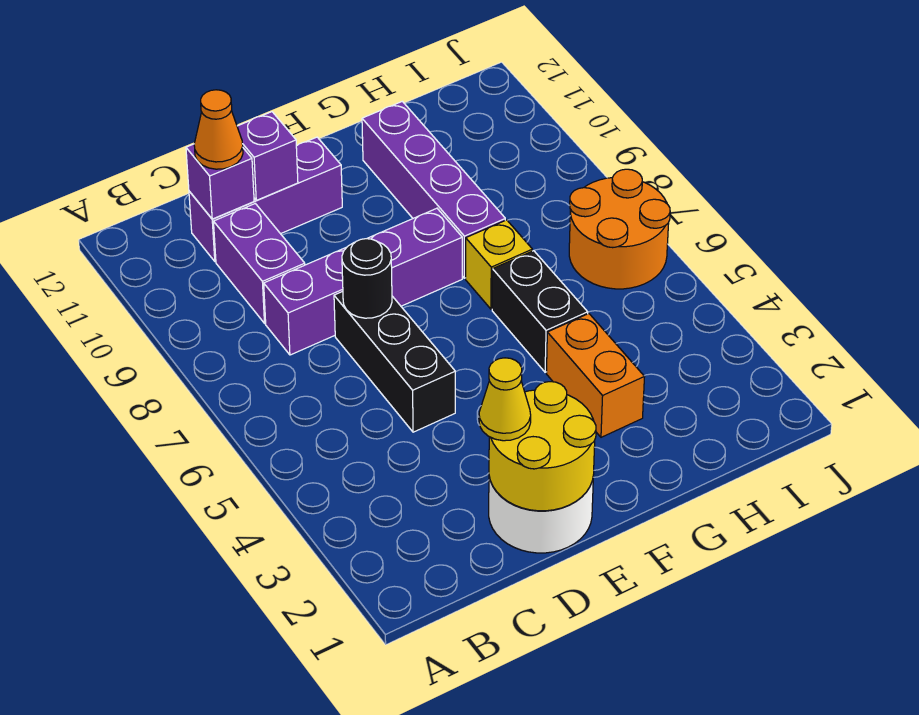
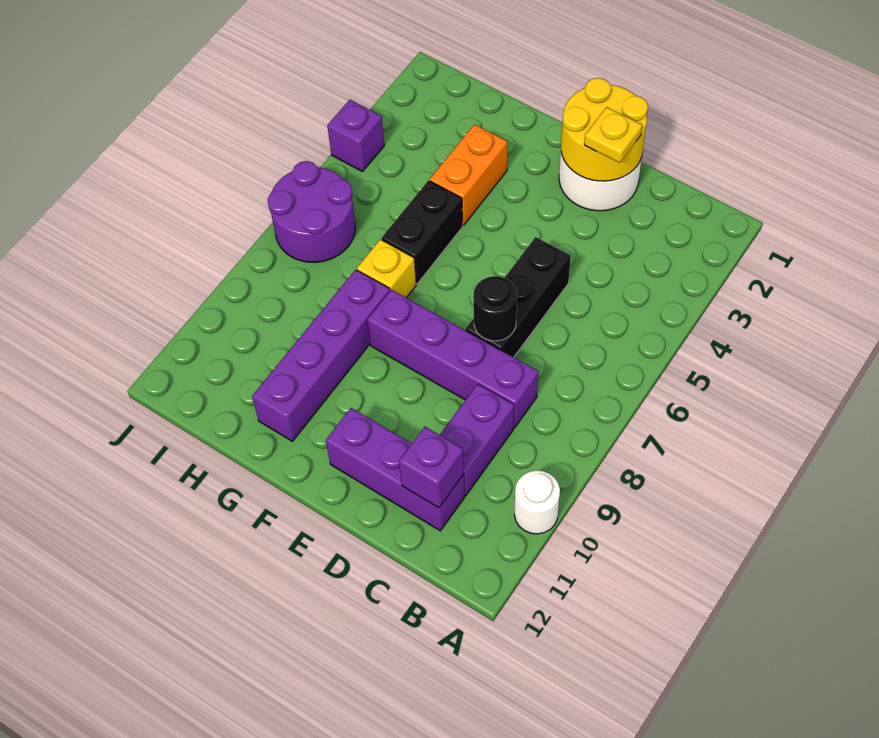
none -> white round brick A10 level 1
orange cone C11 level 3 -> none
yellow cone D2 level 3 -> yellow plate D2 level 3
purple brick D11 level 2 -> purple brick J4 level 1
orange round brick I6:J7 level 1 -> purple round brick I6:J7 level 1

